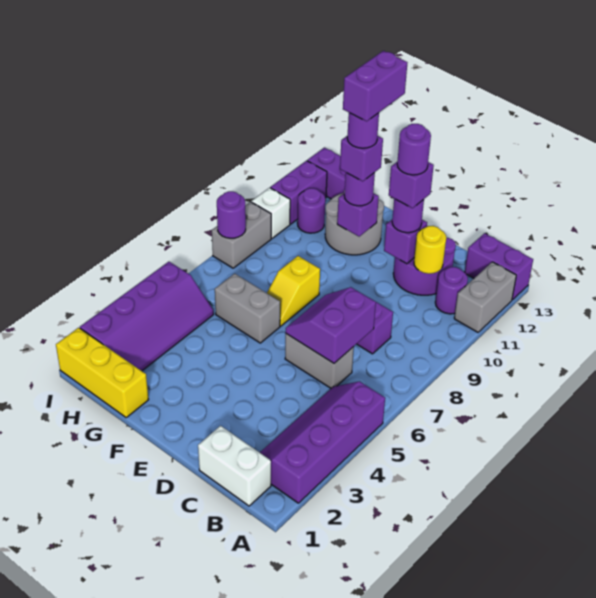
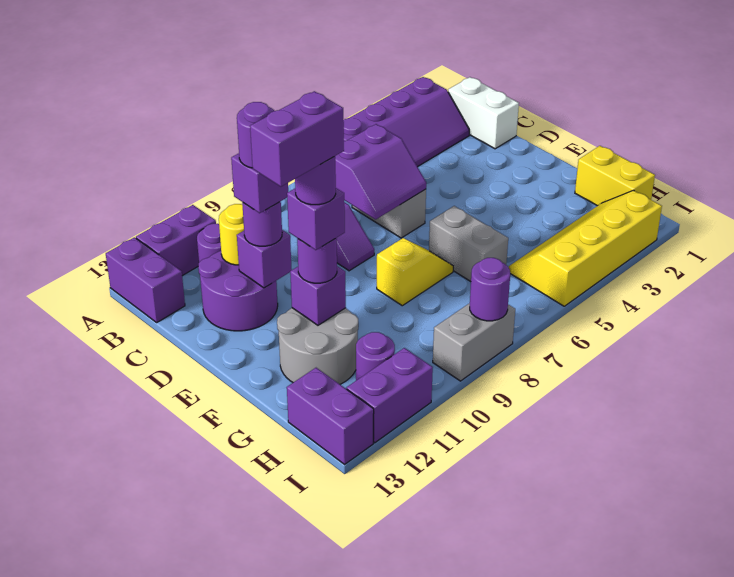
grey brick A11:A12 level 1 -> purple brick A11:A12 level 1
yellow brick G1:I1 level 1 -> yellow brick G1:H1 level 1
purple slope H2:I5 level 1 top I -> yellow slope H2:I5 level 1 top I
white brick I10 level 1 -> none

